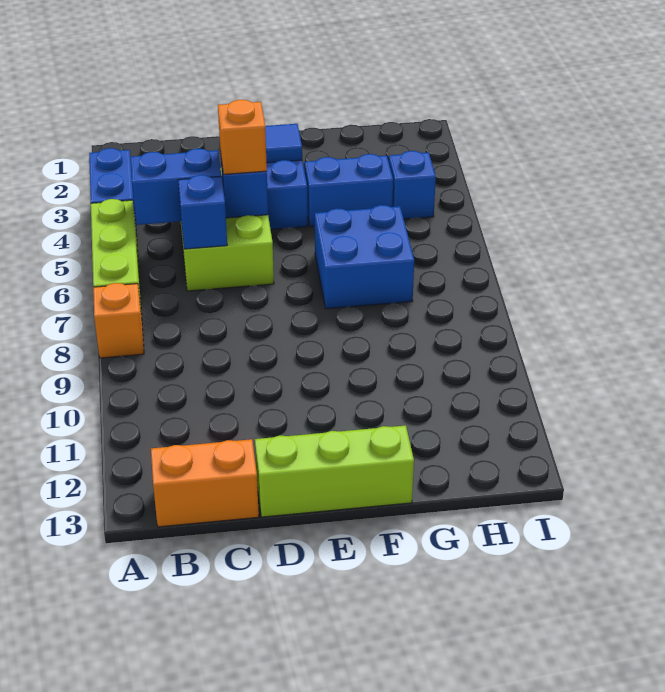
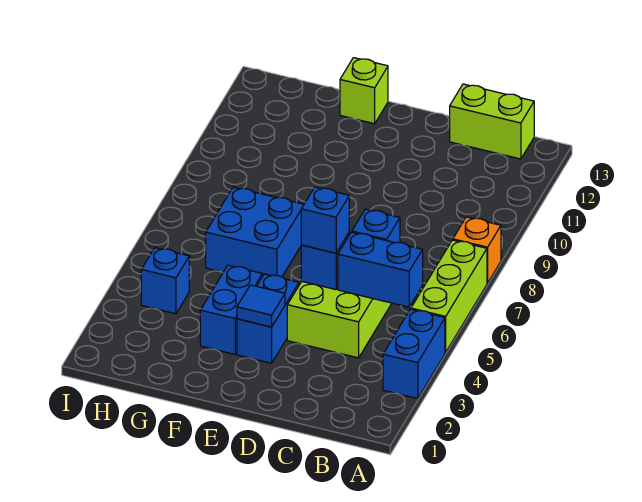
orange brick B13:C13 level 1 -> lime brick B13:C13 level 1
orange brick D5 level 3 -> blue brick D5 level 3
lime brick D13:F13 level 1 -> lime brick F13 level 1
blue brick F4:G4 level 1 -> blue brick F3:F4 level 1

